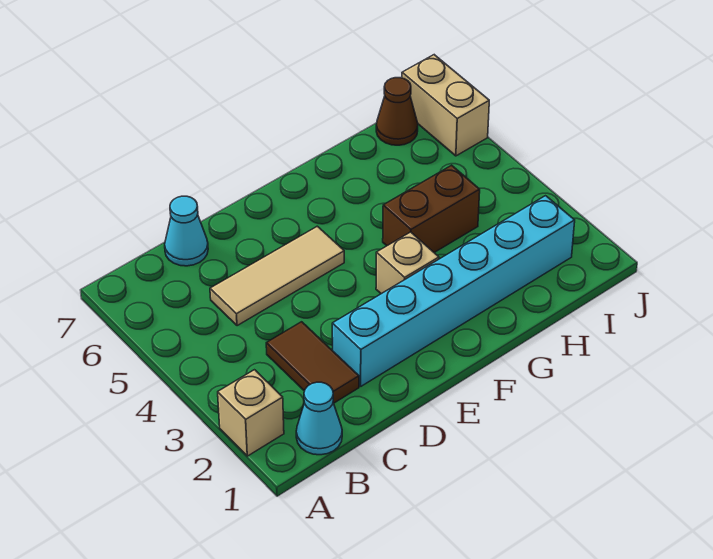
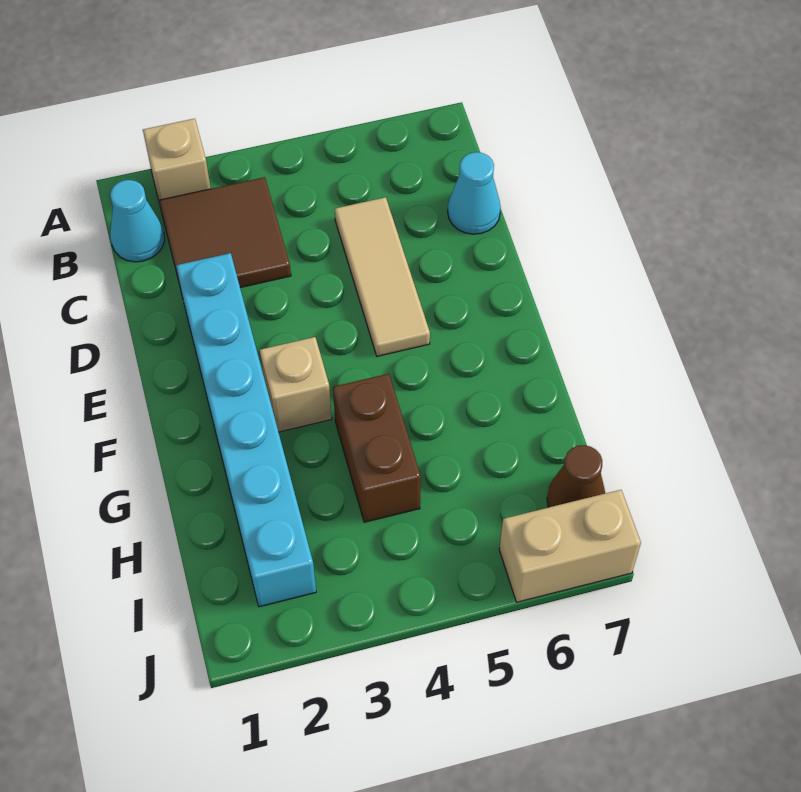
brown tile C2:C3 level 1 -> brown tile B2:C3 level 1

